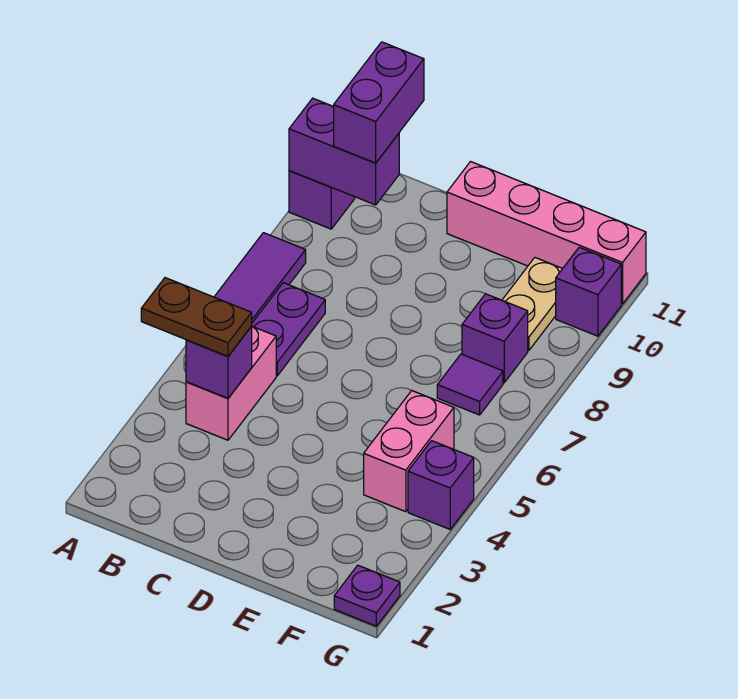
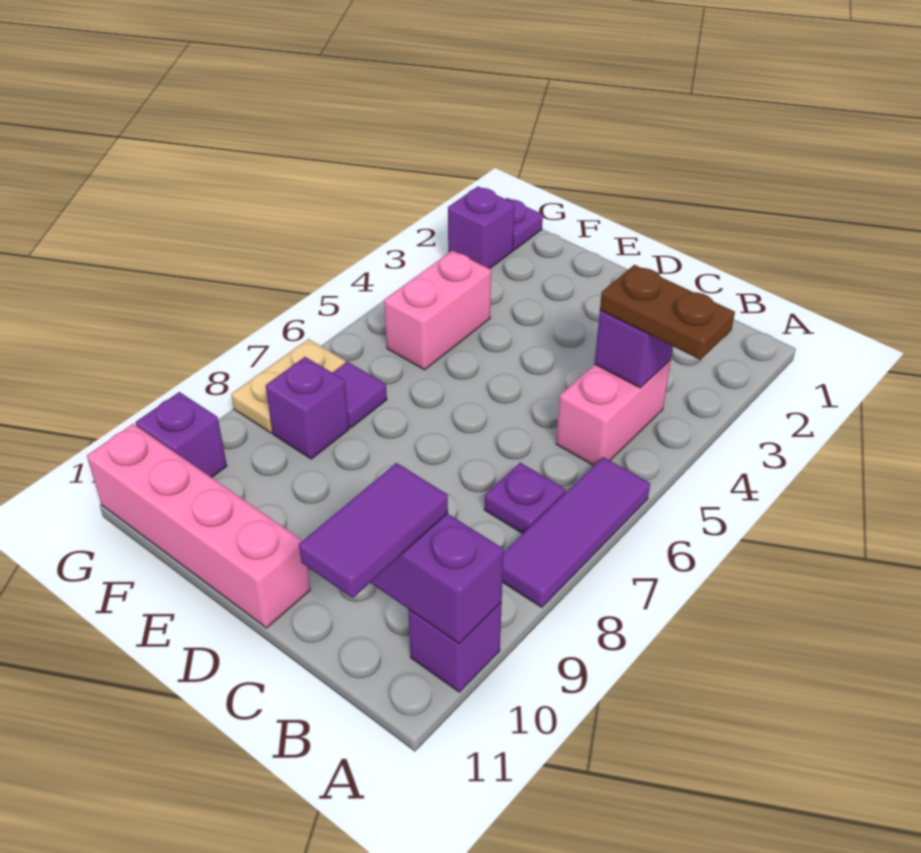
purple plate B6:B7 level 1 -> purple plate B7 level 1
purple brick B10:B11 level 3 -> purple tile B10:B11 level 3
tan plate F9:F10 level 1 -> tan plate G7:G8 level 1
purple brick G4 level 1 -> purple brick G2 level 1

